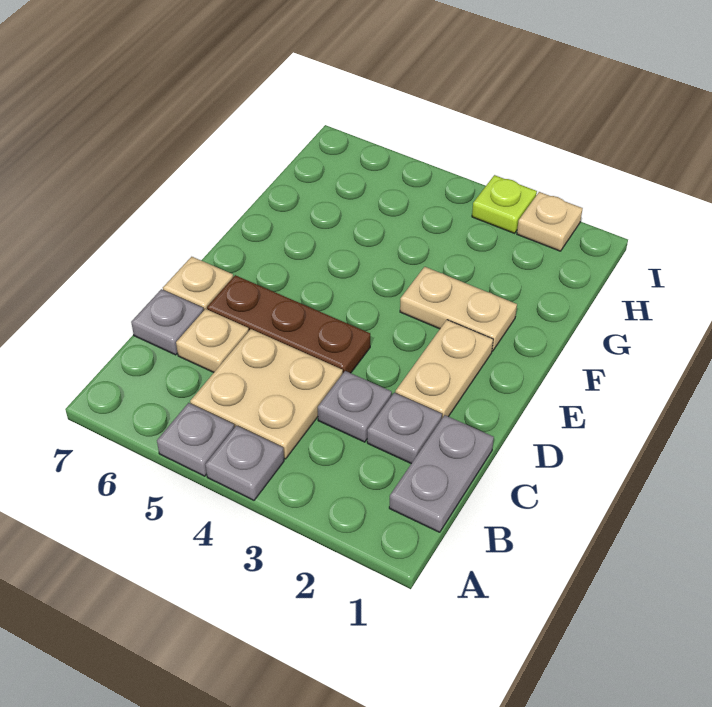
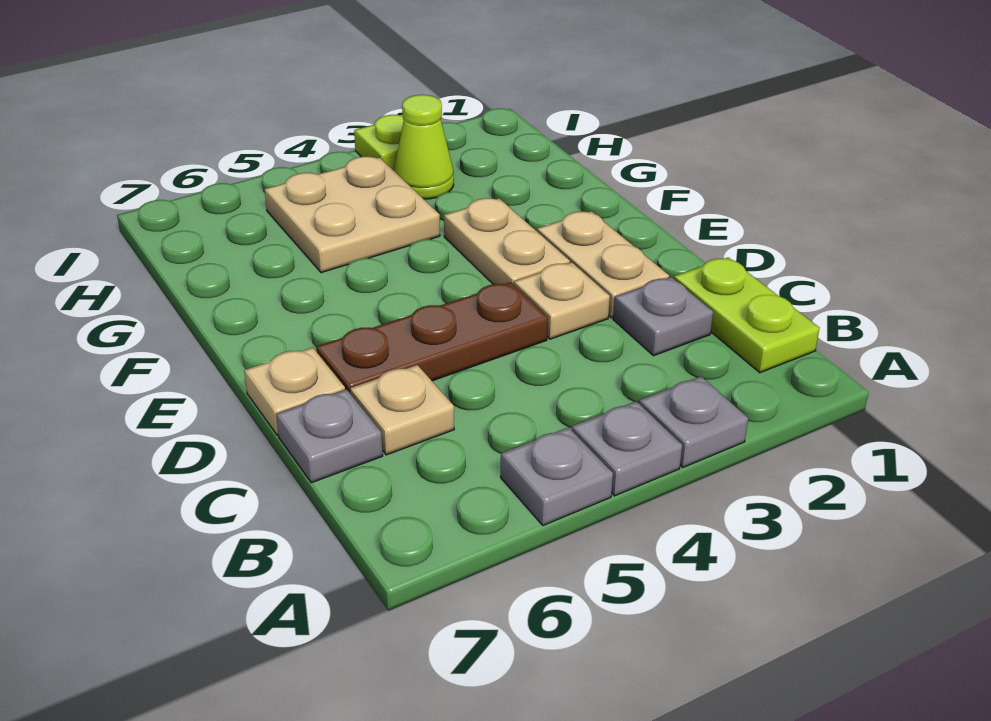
grey plate B1:C1 level 1 -> lime plate B1:C1 level 1
tan plate B4:C5 level 1 -> tan plate G4:H5 level 1
grey plate C3 level 1 -> grey plate A3 level 1
tan plate F2:F3 level 1 -> tan plate E3:F3 level 1
none -> lime cone H3 level 1
tan plate I2 level 1 -> tan plate D3 level 1

